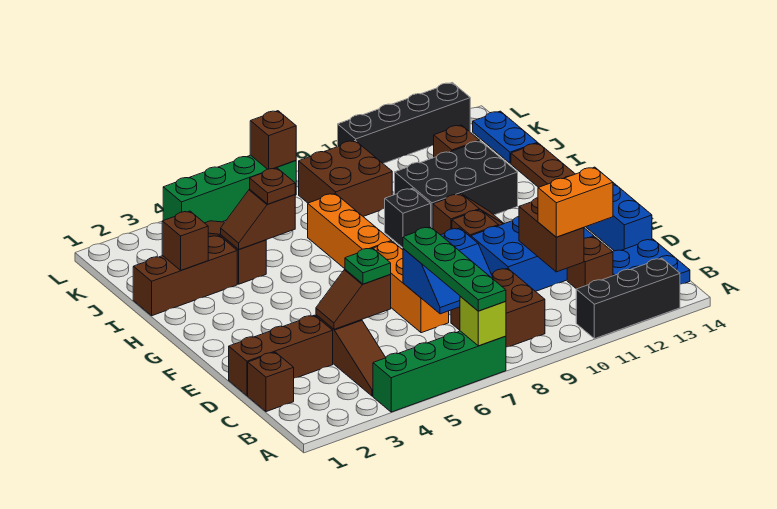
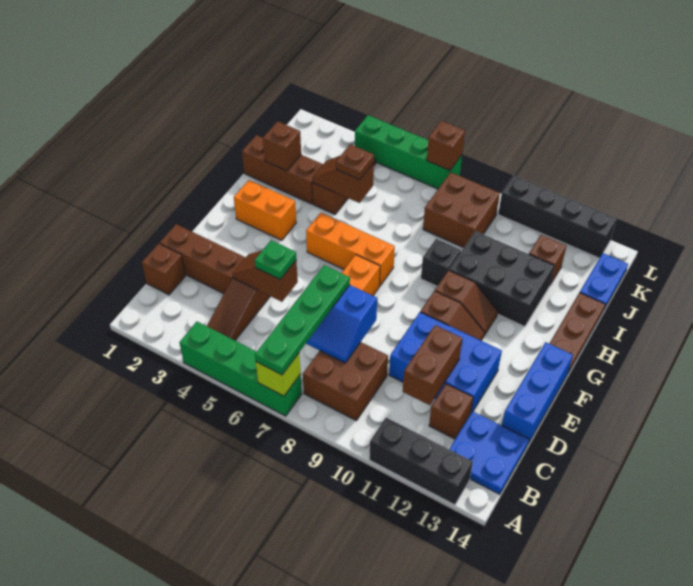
orange brick C11:C12 level 3 -> orange brick G2:G3 level 1
orange brick G7:I7 level 1 -> orange brick G5:G7 level 1

